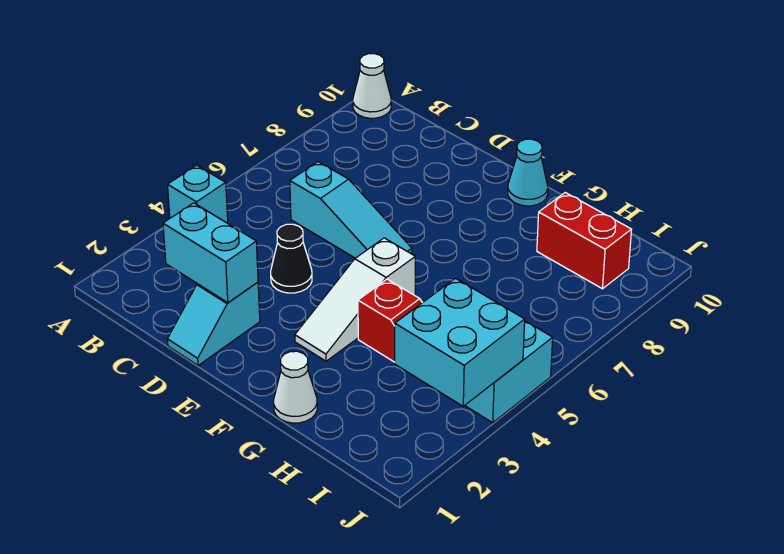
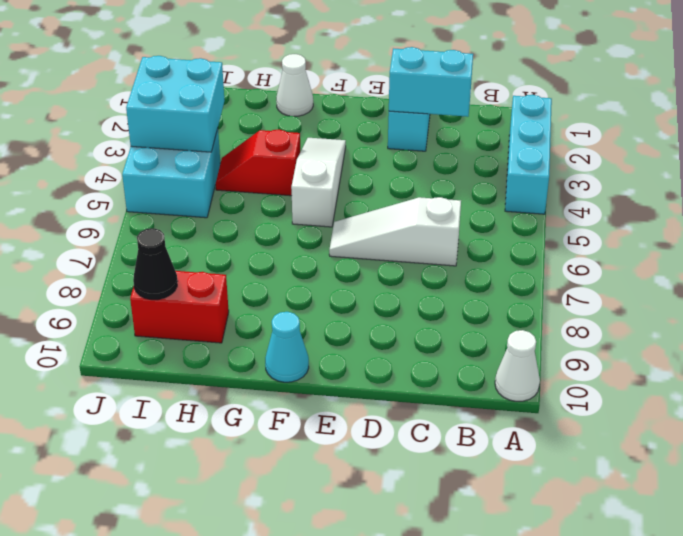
cyan brick A4 level 1 -> cyan brick A2:A4 level 1
cyan slope C6:E6 level 1 top C -> white slope C6:E6 level 1 top C
black cone D4 level 1 -> black cone I9 level 2

